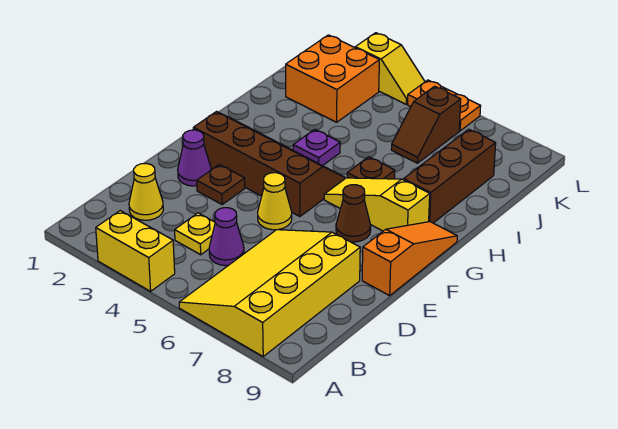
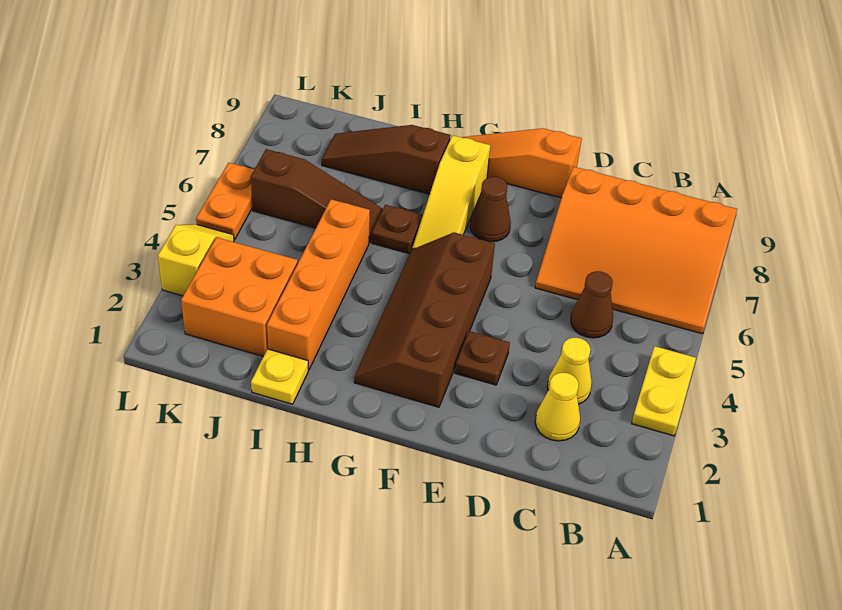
yellow brick A3:A4 level 1 -> yellow plate A3:A4 level 1
yellow slope A6:D8 level 1 top 8 -> orange slope A6:D8 level 1 top 8
yellow plate C4 level 1 -> yellow plate I1 level 1
purple cone C5 level 1 -> brown cone C5 level 1
purple cone E2 level 1 -> none
yellow cone E5 level 1 -> yellow cone C3 level 1
purple plate H4 level 1 -> none
brown brick H8:J8 level 1 -> brown slope H8:J8 level 1 top H
none -> orange brick I2:I5 level 1
brown slope J6:K6 level 1 top K -> brown slope I6:K6 level 1 top K

